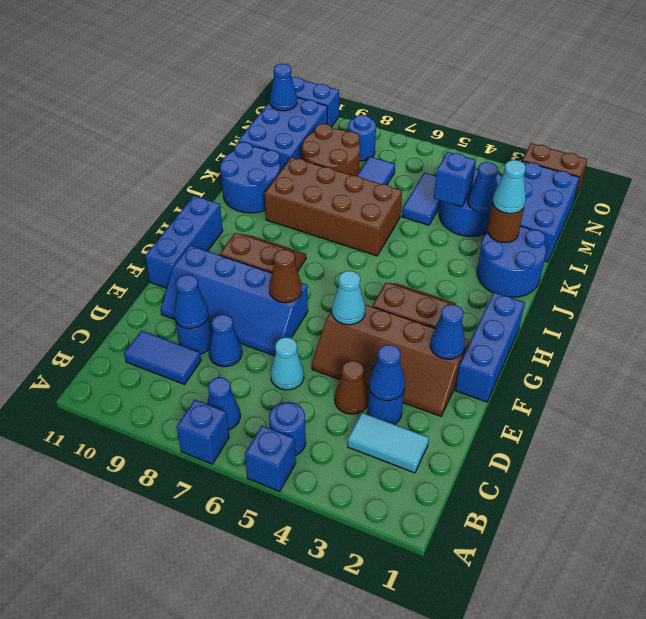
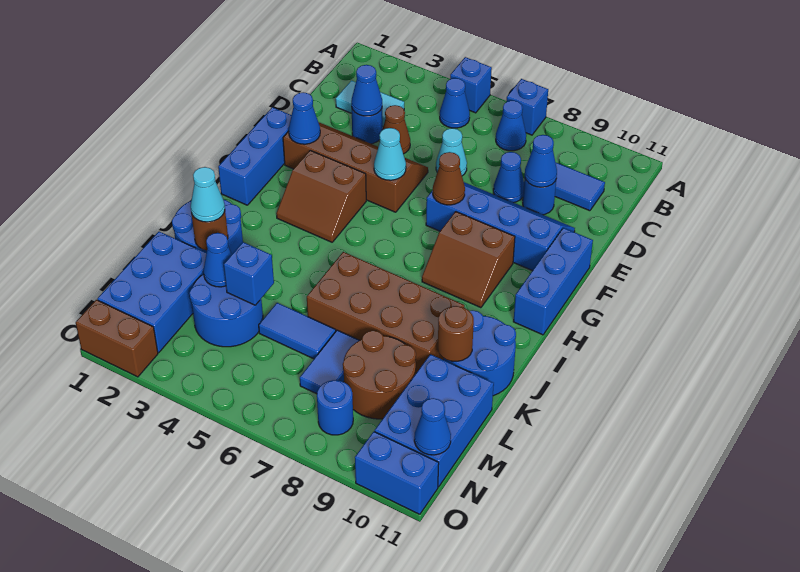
blue round brick B5 level 1 -> blue cone B5 level 1
none -> brown round brick K10 level 2
blue tile L5:M5 level 1 -> blue tile L5:L6 level 1

